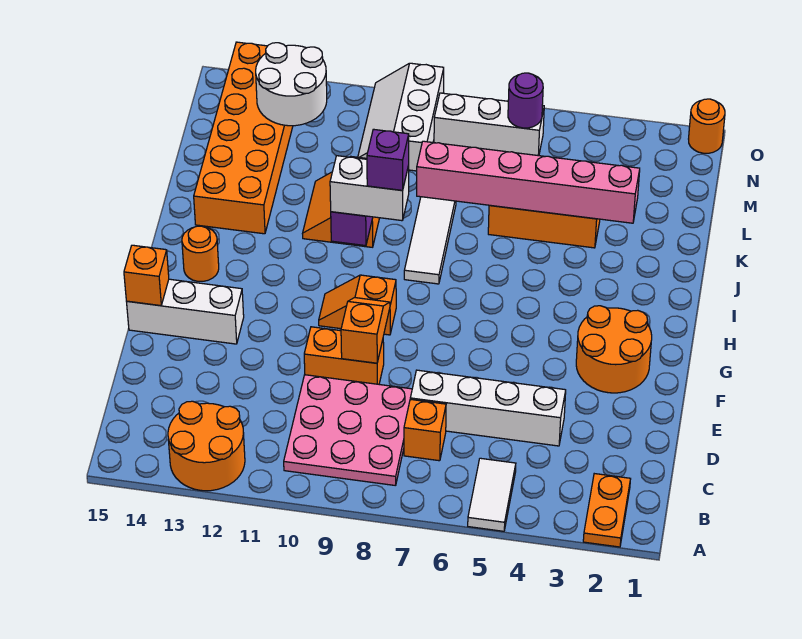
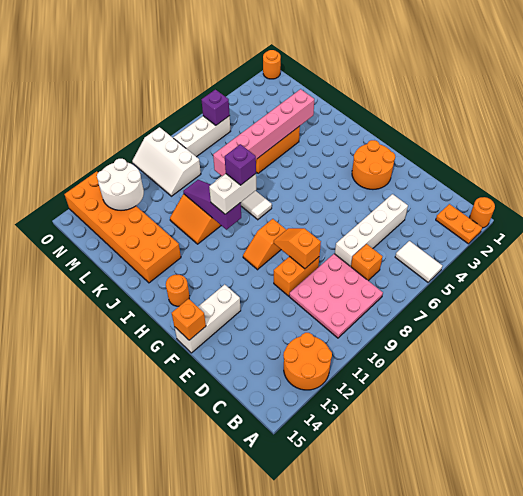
none -> orange round brick A1 level 1
purple round brick N6 level 2 -> purple brick N6 level 2

